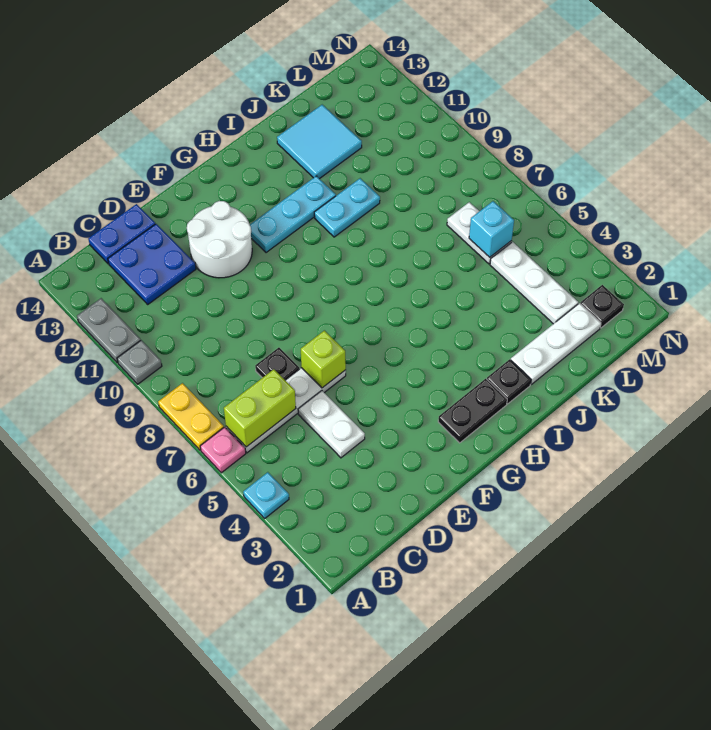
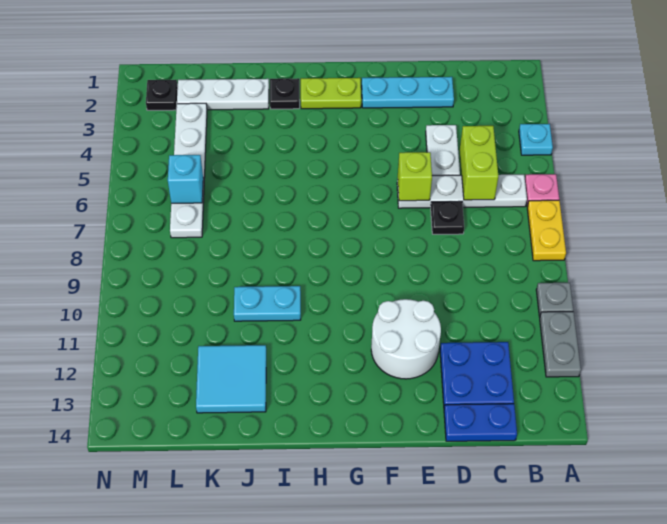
lime brick B6:C6 level 2 -> lime brick C5:C6 level 2
black plate G2:H2 level 1 -> lime plate G2:H2 level 1
cyan plate G11:I11 level 1 -> cyan plate D2:F2 level 1

